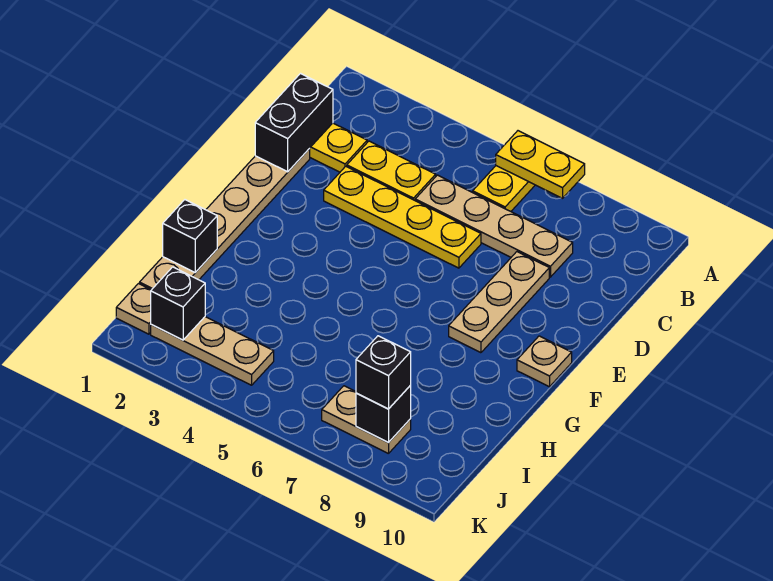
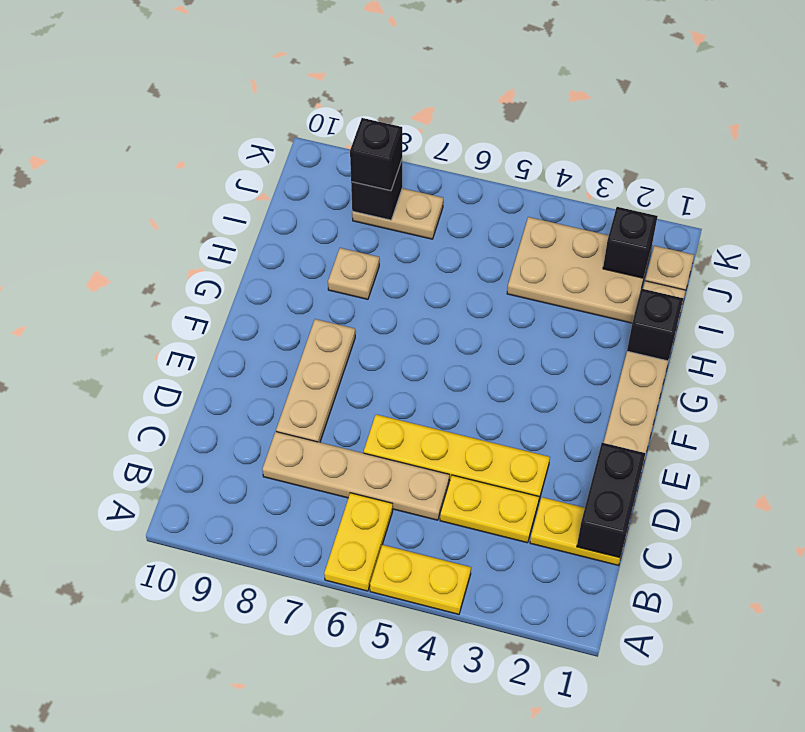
yellow plate A6:A7 level 2 -> yellow plate A4:A5 level 1
tan plate F10 level 1 -> tan plate H8 level 1
tan plate J2:J4 level 1 -> tan plate I2:J4 level 1

